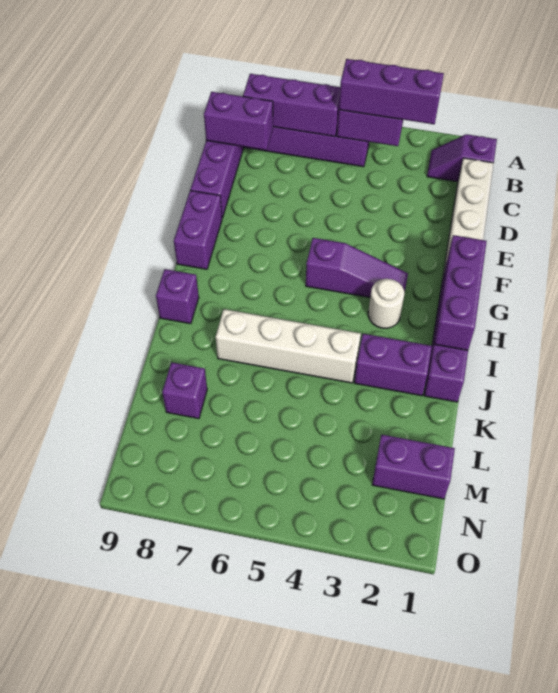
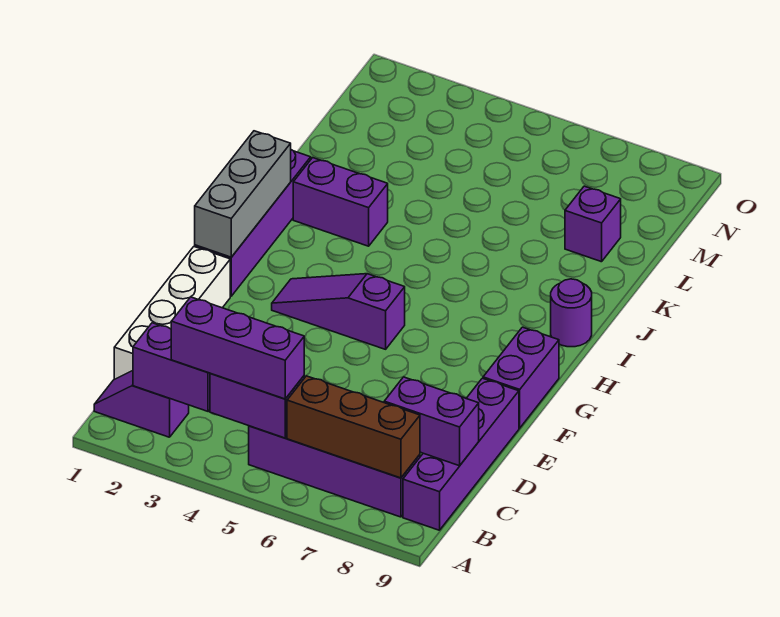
purple slope B1:B2 level 1 top 1 -> purple slope B1:B2 level 1 top 2
purple brick B6:B8 level 2 -> brown brick B6:B8 level 2
purple brick G1:I1 level 2 -> grey brick G1:I1 level 2
white round brick H3 level 1 -> none
purple brick I9 level 1 -> purple round brick I9 level 1
white brick J4:J7 level 1 -> none
purple brick M1:M2 level 1 -> purple brick B2:B3 level 2

